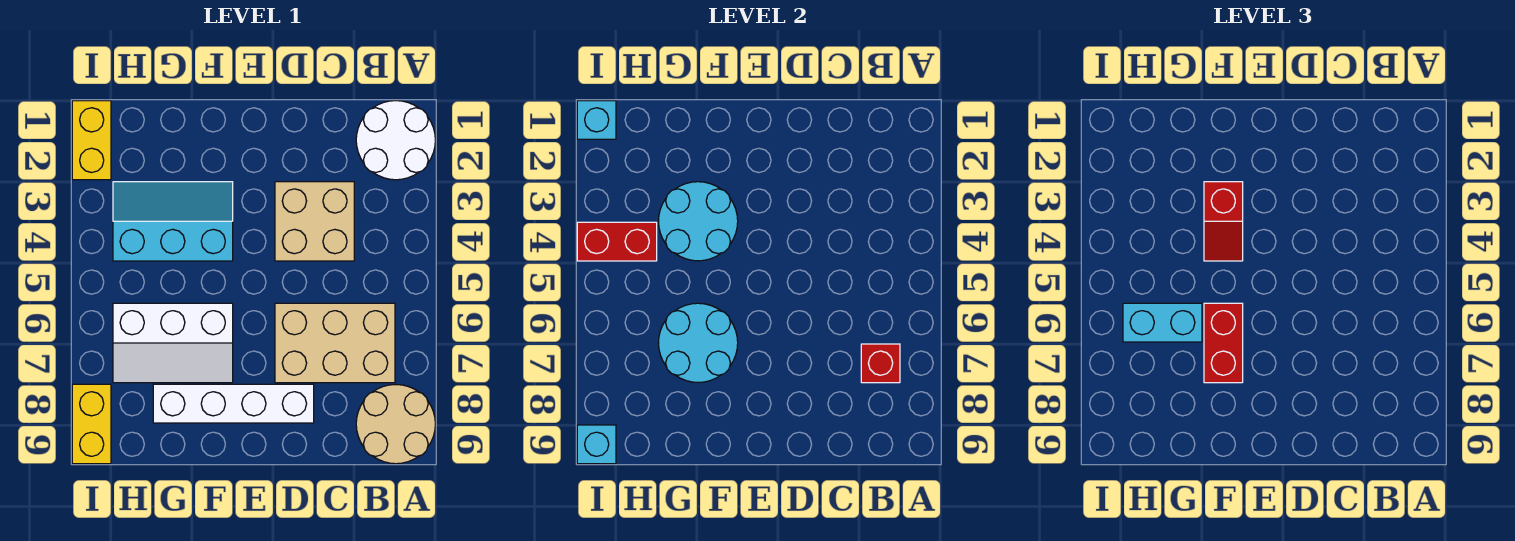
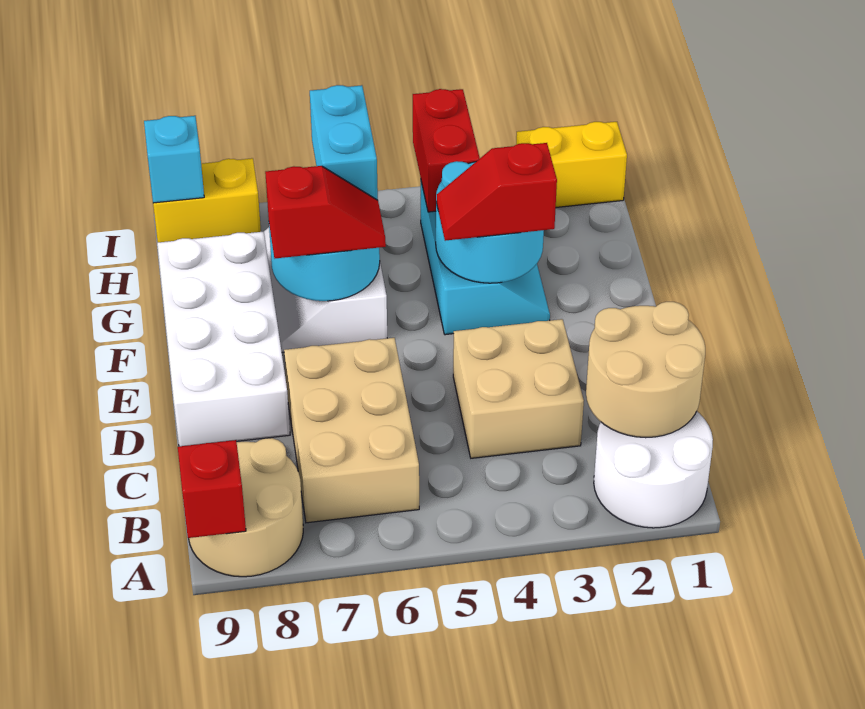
none -> tan round brick B1:C2 level 2
red brick B7 level 2 -> red brick A9 level 2
white brick D8:G8 level 1 -> white brick D8:G9 level 1
red brick F6:F7 level 3 -> red slope F6:F7 level 3 top 7
cyan brick I1 level 2 -> none

